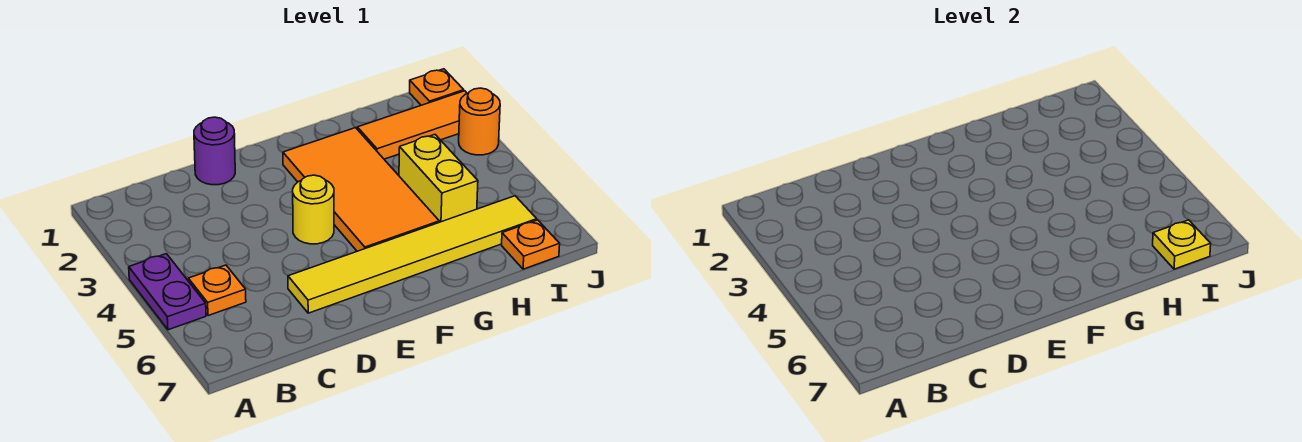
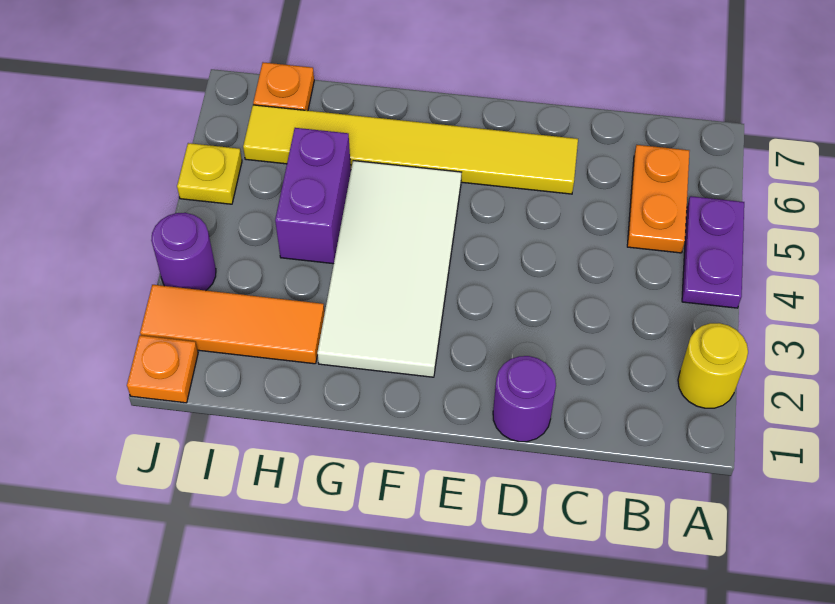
orange plate B5 level 1 -> orange plate B5:B6 level 1
yellow round brick E4 level 1 -> yellow round brick A2 level 1
orange tile F2:G5 level 1 -> white tile F2:G5 level 1
yellow brick H4:H5 level 1 -> purple brick H4:H5 level 1
yellow plate I7 level 2 -> yellow plate J5 level 1
orange round brick J3 level 1 -> purple round brick J3 level 1

